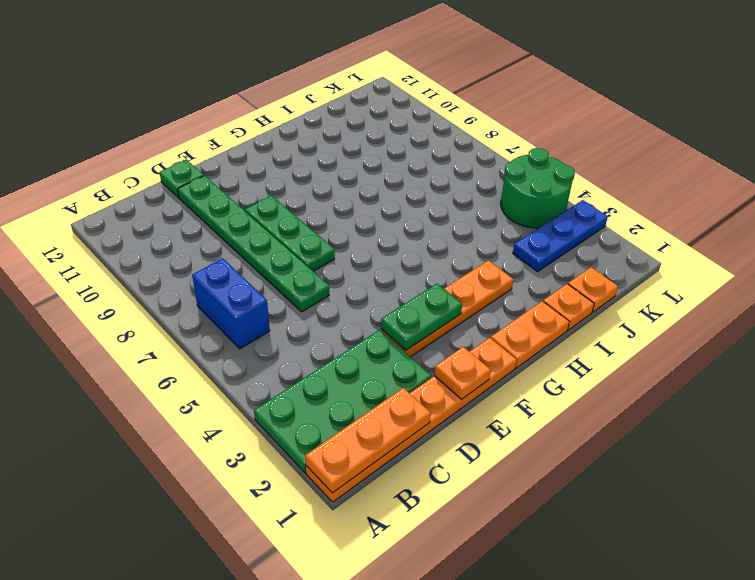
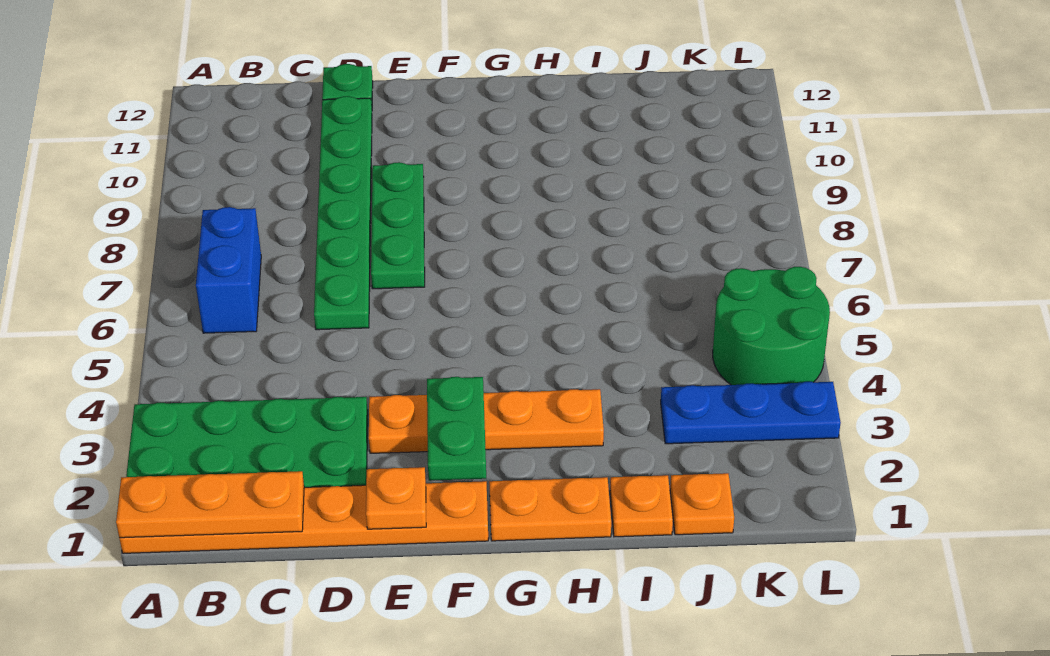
green plate E3:F3 level 2 -> green plate F2:F3 level 2

